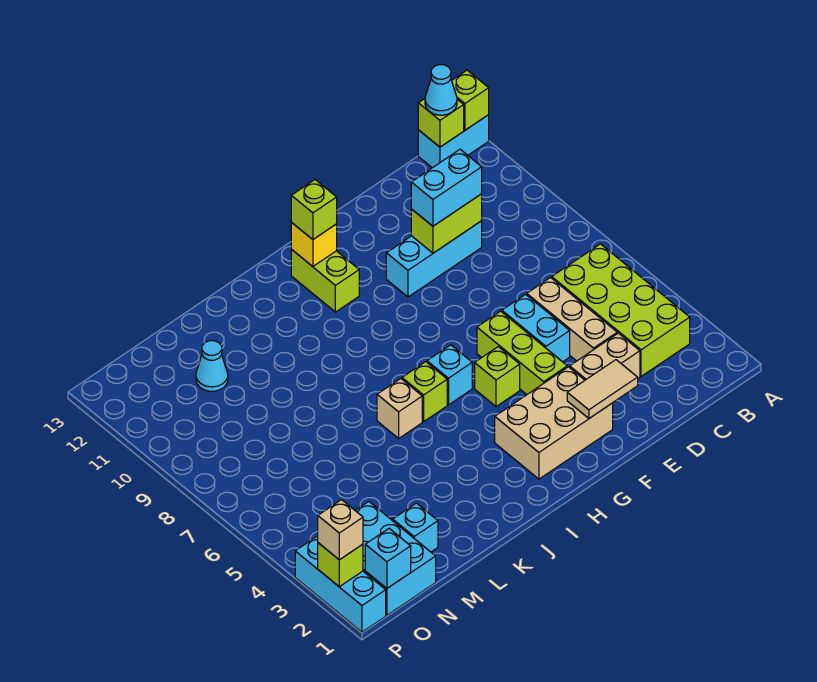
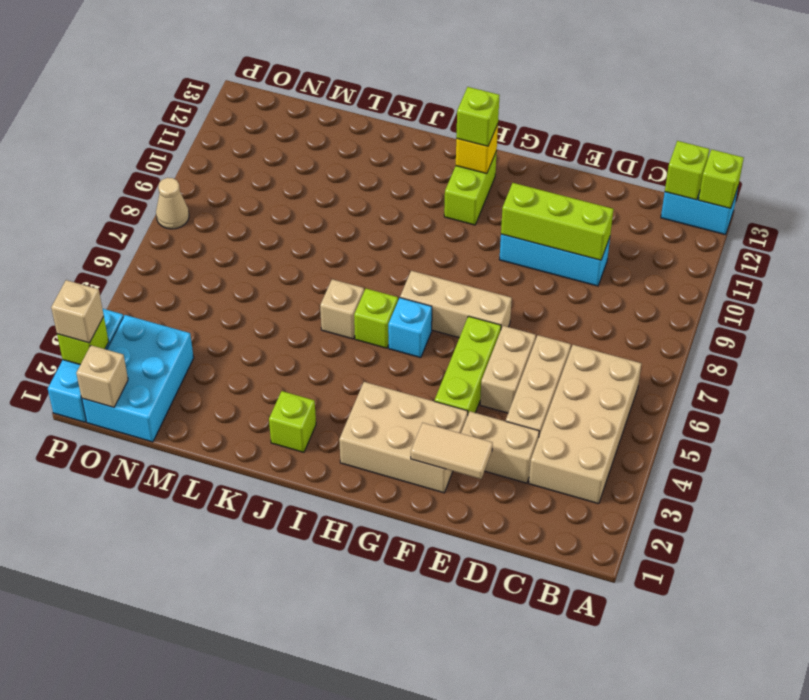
lime brick B3:C6 level 1 -> tan brick B3:C6 level 1
cyan cone B13 level 3 -> none
lime brick D10:E10 level 2 -> lime brick D10:F10 level 2
cyan brick D10:E10 level 3 -> none
cyan brick E5:E6 level 1 -> tan brick E5:E6 level 1
none -> tan brick F7:H7 level 1
lime brick G5 level 1 -> lime brick J2 level 1
cyan brick M2 level 1 -> none
cyan cone M11 level 1 -> none
cyan brick O1 level 2 -> tan brick O1 level 2
none -> tan cone P8 level 1

